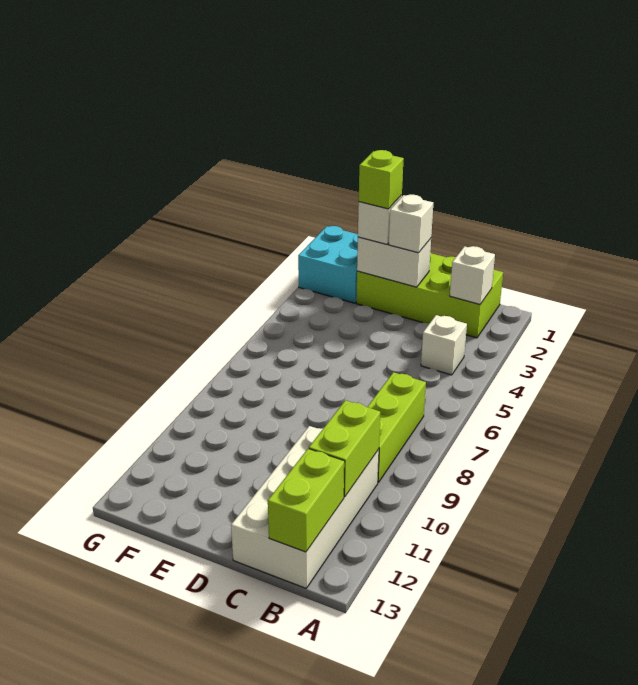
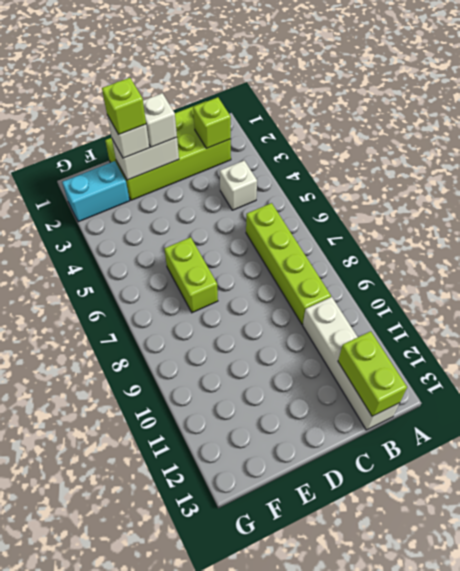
white brick B2 level 2 -> lime brick B2 level 2
lime brick B7:B9 level 1 -> lime brick B6:B9 level 1
white brick B10:C13 level 1 -> white brick B10:B13 level 1
lime brick B10:B11 level 2 -> lime brick E6:E7 level 1
cyan brick F1:G2 level 1 -> cyan brick F2:G2 level 1

